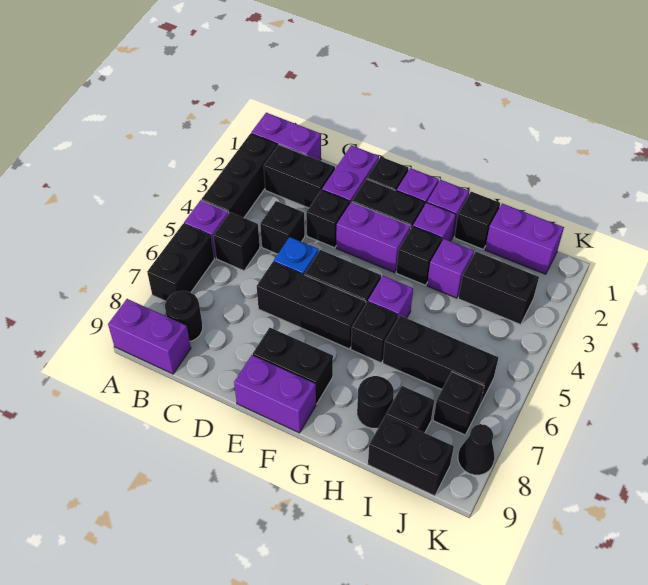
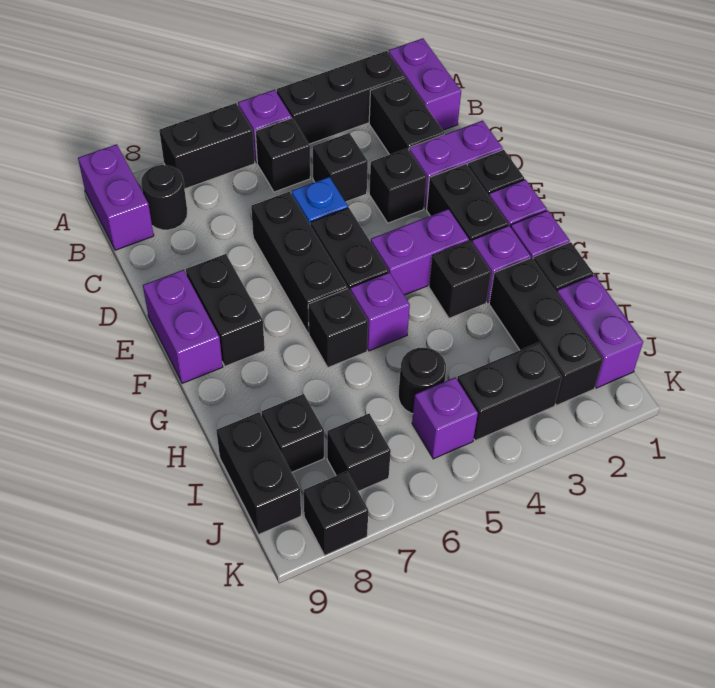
purple brick E3:F3 level 1 -> purple brick F3:F4 level 1
purple brick H3 level 1 -> purple brick J5 level 1
black brick H6:J6 level 1 -> black brick H2:J2 level 1
black round brick H8 level 1 -> black round brick I5 level 1
black brick I3:J3 level 1 -> black brick J3:J4 level 1
black cone K8 level 1 -> black brick K8 level 1

